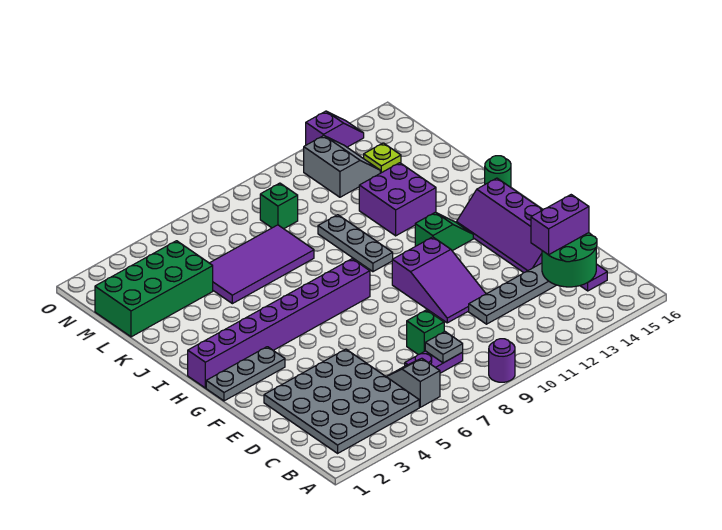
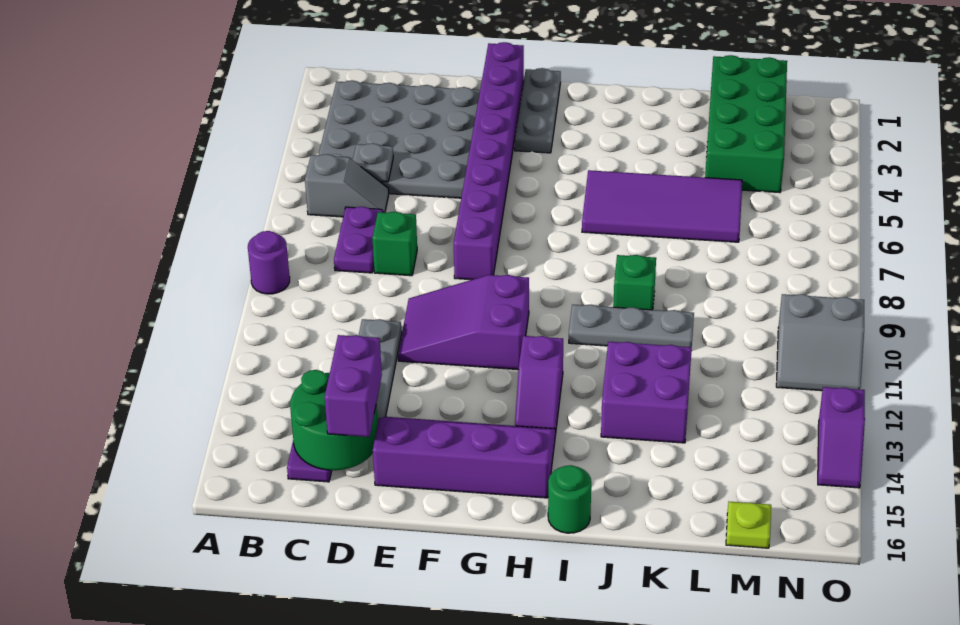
grey plate C8 level 2 -> grey plate C5 level 2
purple brick H1:H8 level 1 -> purple brick F1:F8 level 1
green slope H12:H13 level 1 top 12 -> purple slope H12:H13 level 1 top 12
purple tile K5:L8 level 1 -> purple tile I5:L6 level 1
green brick M9 level 1 -> green brick J9 level 1
grey slope M12:N13 level 1 top 12 -> grey slope N10:O11 level 1 top 10
lime plate M14 level 1 -> lime plate M16 level 1

